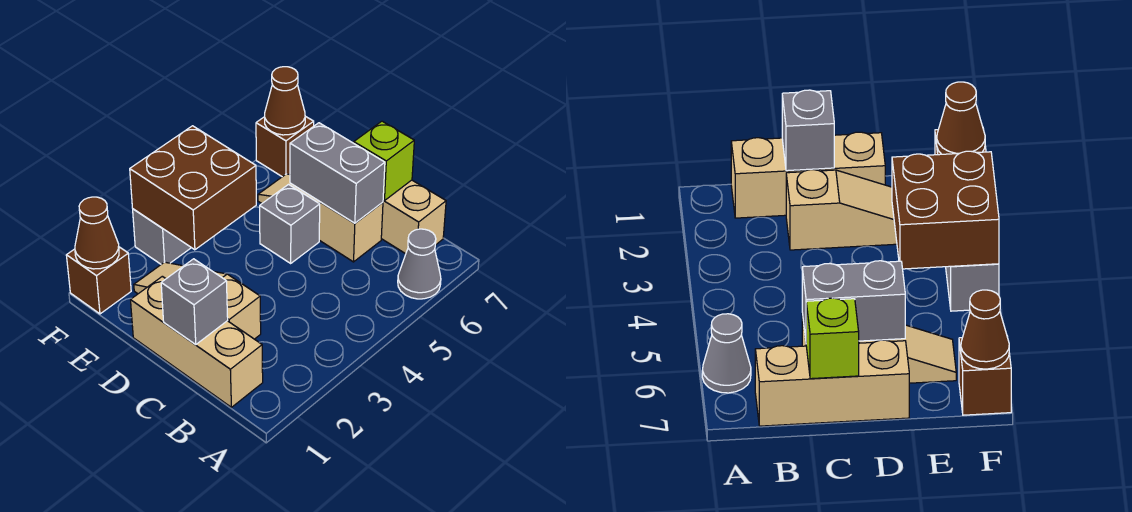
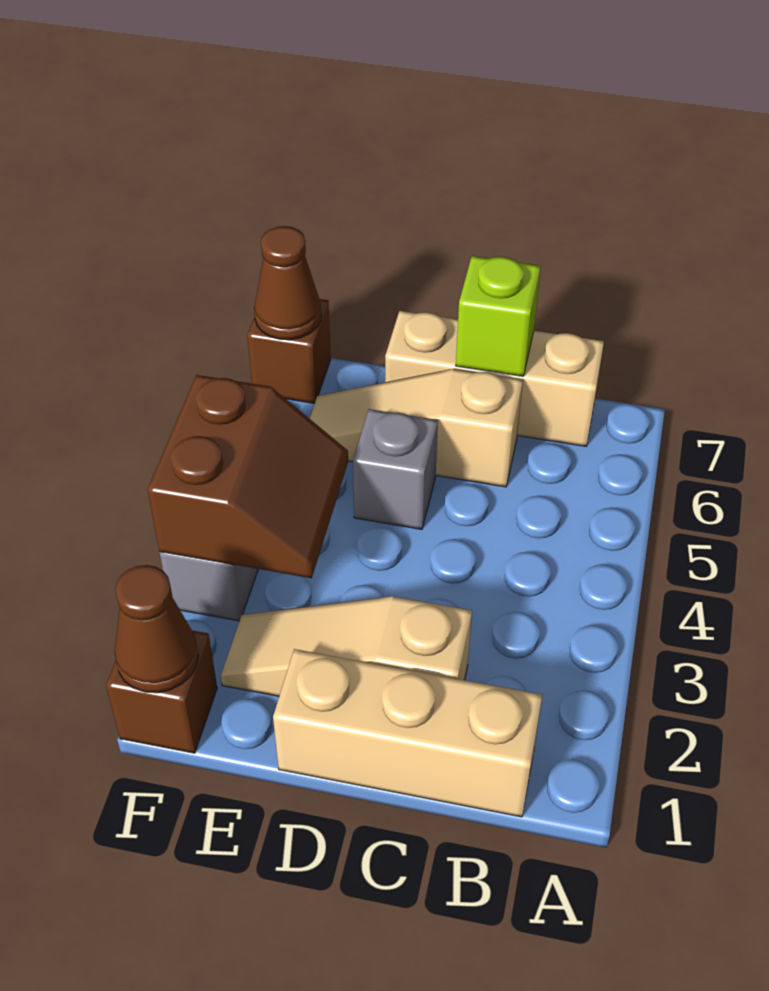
grey cone A6 level 1 -> none
grey brick C1 level 2 -> none
grey brick C6:D6 level 2 -> none
brown brick E3:F4 level 2 -> brown slope E3:F4 level 2 top F

